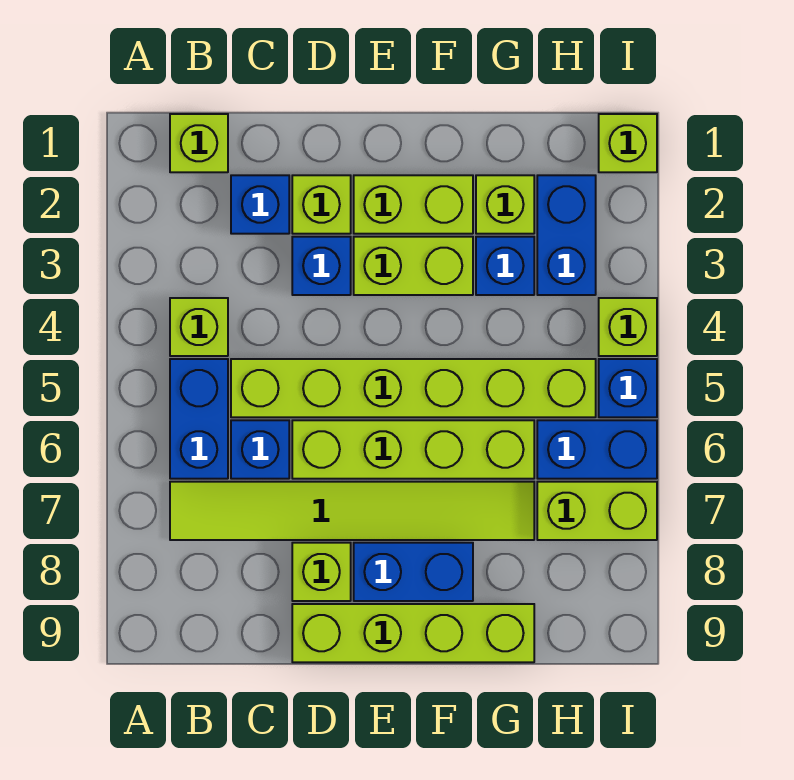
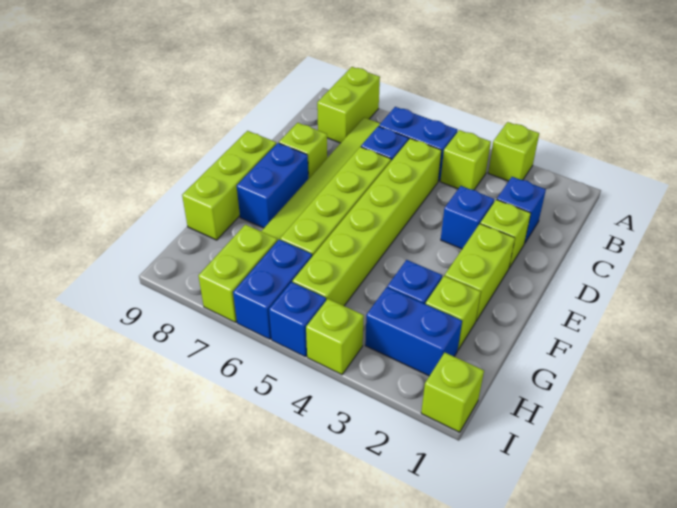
lime brick B1 level 1 -> lime brick A3 level 1
lime brick D9:G9 level 1 -> lime brick E9:G9 level 1
lime brick E3:F3 level 1 -> lime brick A8:B8 level 1

